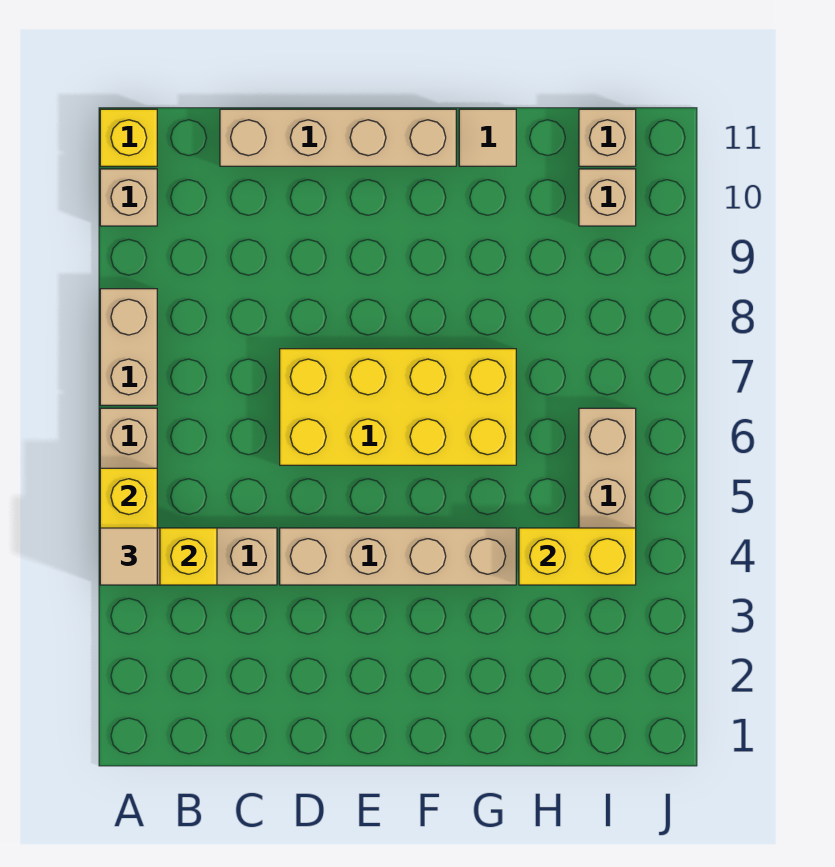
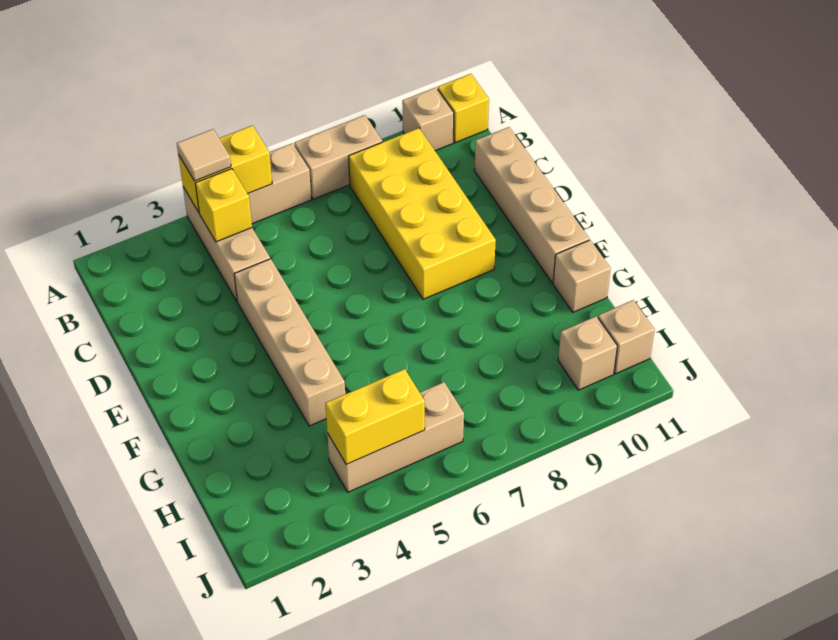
yellow brick D6:G7 level 1 -> yellow brick B8:E9 level 1
tan tile G11 level 1 -> tan brick G11 level 1
yellow brick H4:I4 level 2 -> yellow brick I4:I5 level 2

